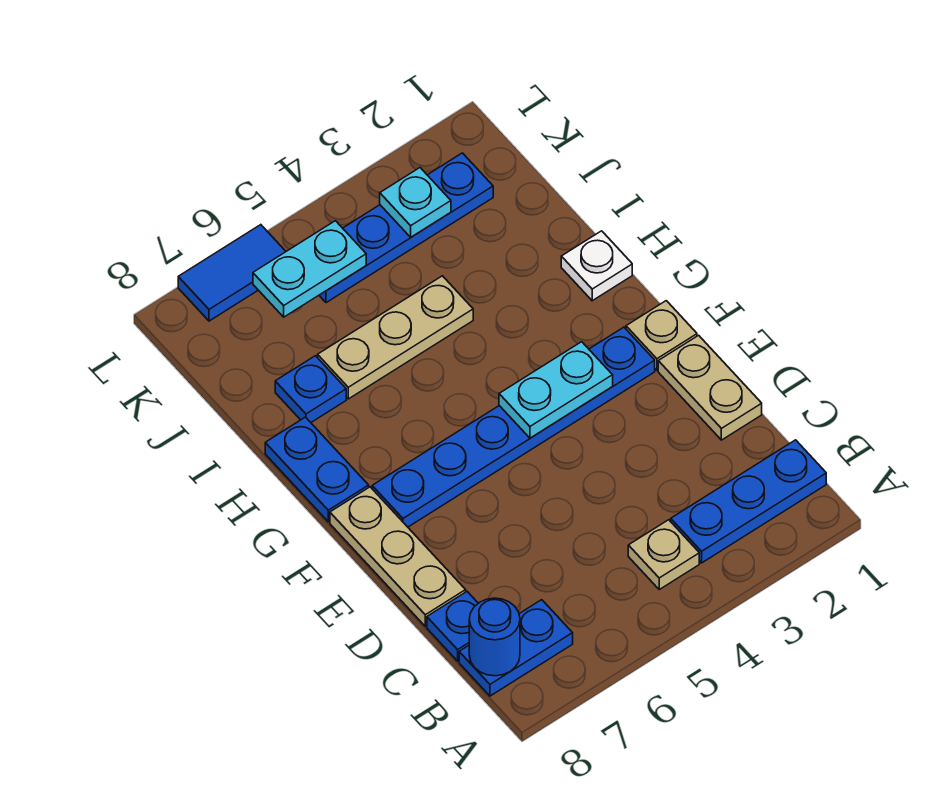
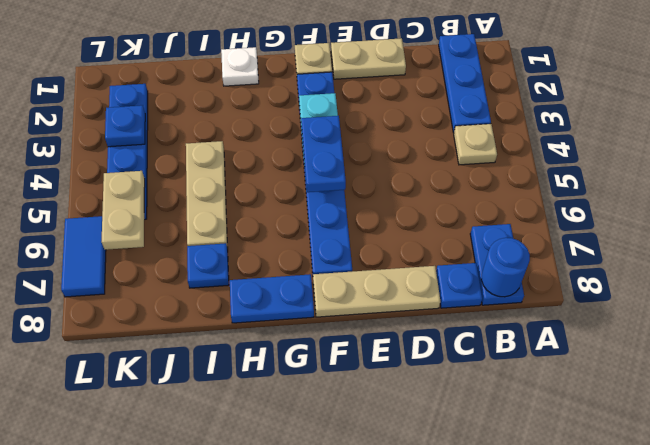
none -> blue plate F4:F5 level 3
cyan plate K3 level 2 -> blue plate K3 level 2
cyan plate K5:K6 level 2 -> tan plate K5:K6 level 2

